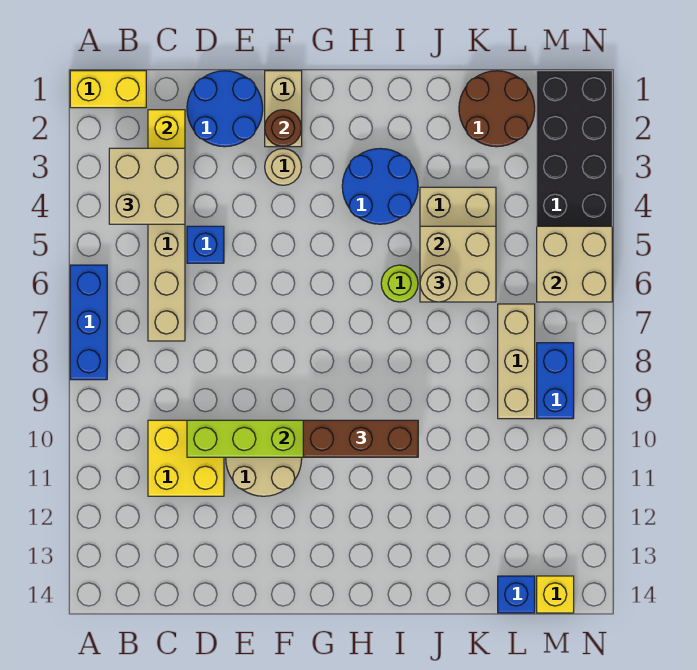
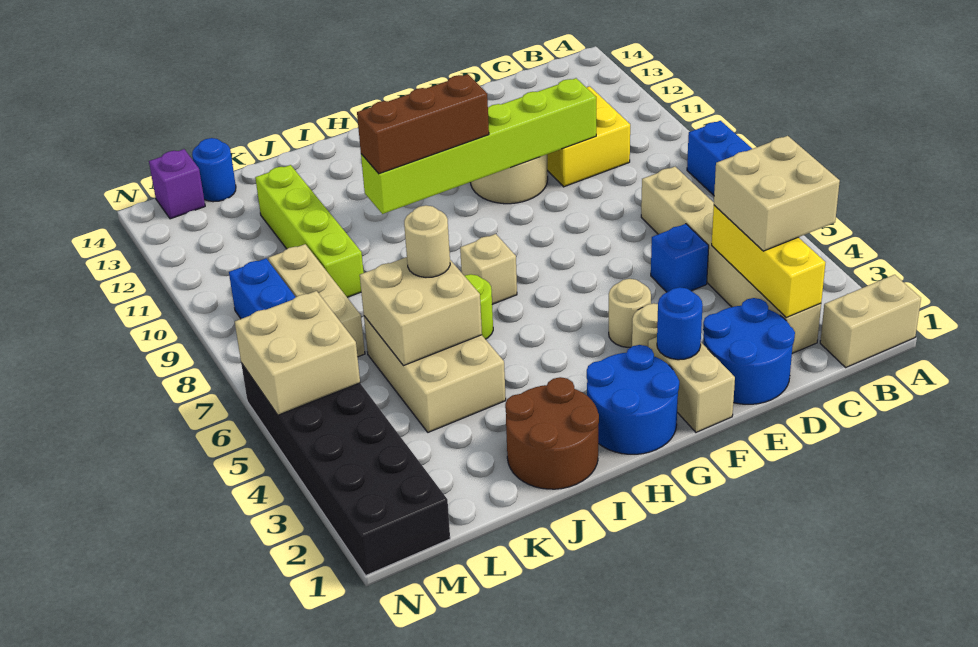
yellow brick A1:B1 level 1 -> tan brick A1:B1 level 1
brown round brick F2 level 2 -> blue round brick F2 level 2
none -> tan round brick F4 level 1
blue round brick H3:I4 level 1 -> blue round brick G1:H2 level 1
none -> tan brick H7 level 1
brown round brick K1:L2 level 1 -> brown round brick I1:J2 level 1
none -> lime brick K9:K12 level 1
blue brick L14 level 1 -> blue round brick L14 level 1
yellow brick M14 level 1 -> purple brick M14 level 1

